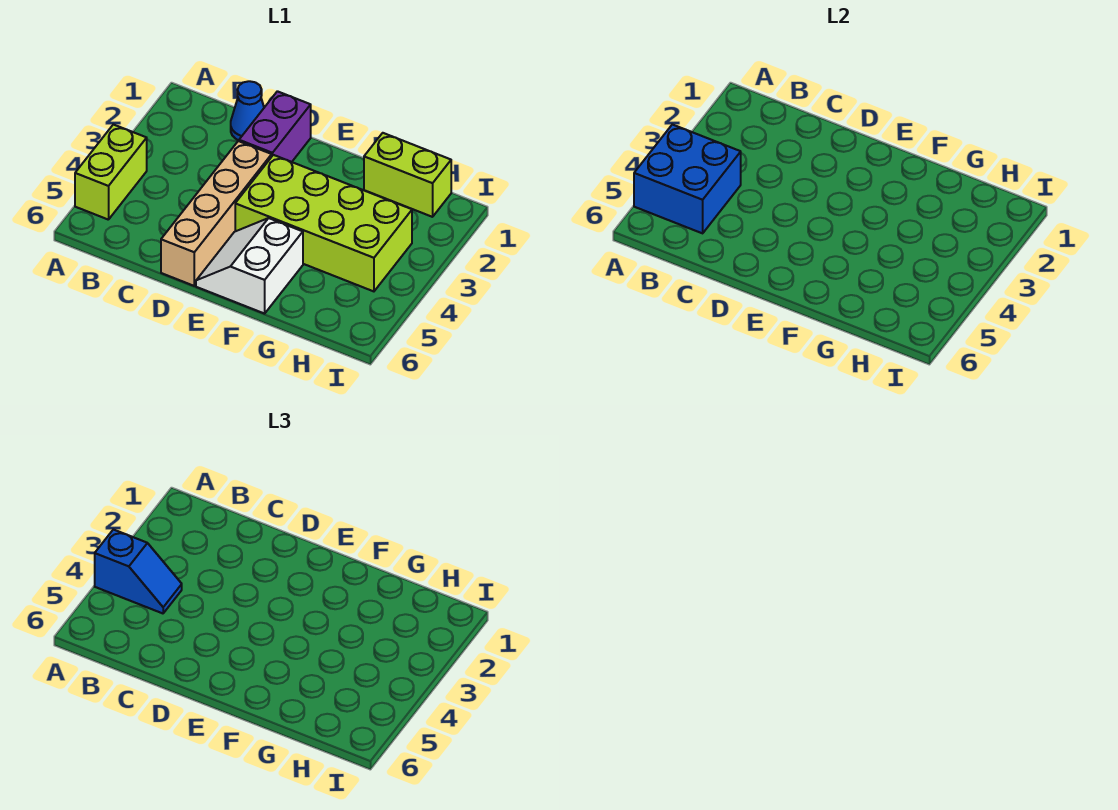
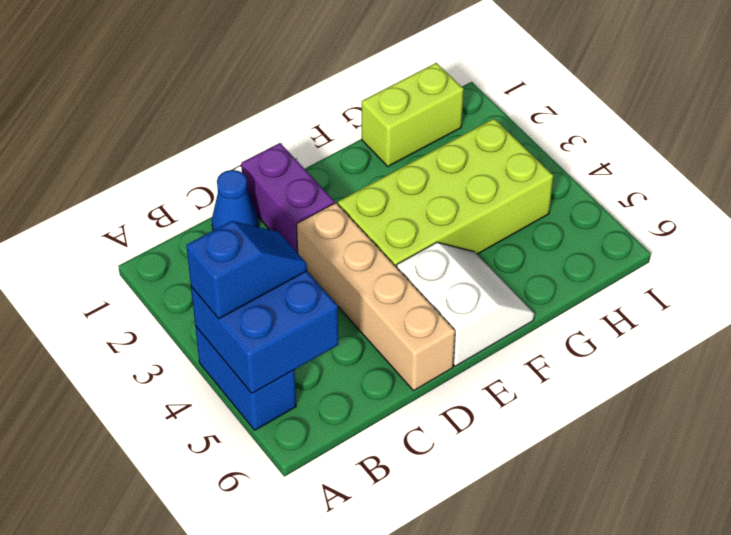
lime brick A4:A5 level 1 -> blue brick A4:A5 level 1
white slope E5:F6 level 1 top F -> white slope E5:F6 level 1 top E

